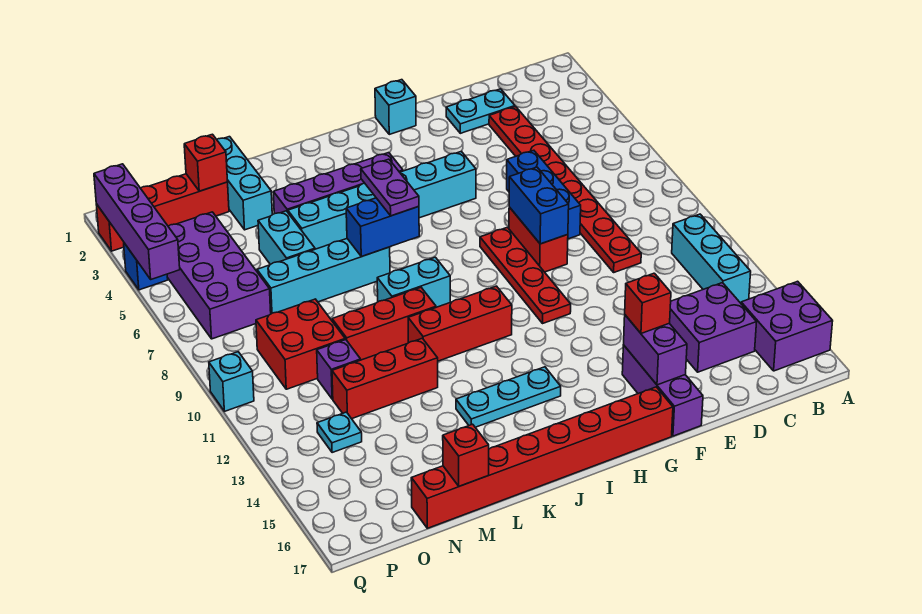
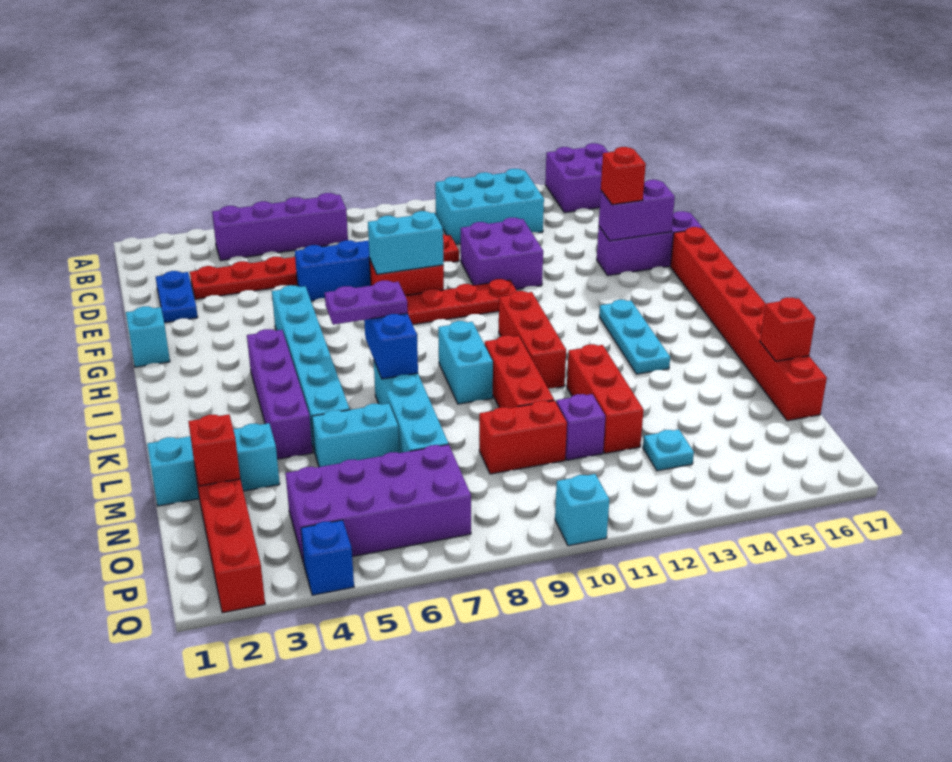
cyan brick B11:B13 level 1 -> cyan brick B11:C13 level 1
purple brick C14:D15 level 1 -> purple brick E11:F12 level 1
cyan plate D2:E2 level 1 -> blue plate D2:E2 level 1
blue brick F8:F9 level 2 -> cyan brick F8:F9 level 2
red brick N9:O10 level 1 -> red brick N9:N10 level 1
purple brick Q2:Q5 level 2 -> purple brick B4:B7 level 1

